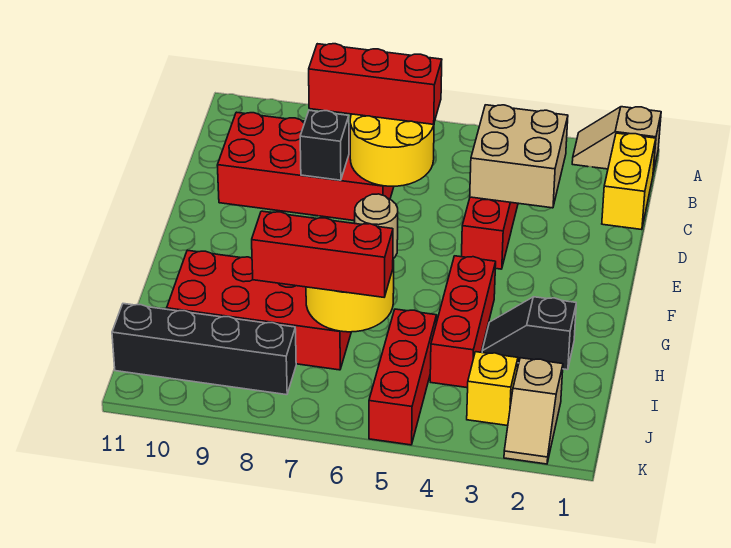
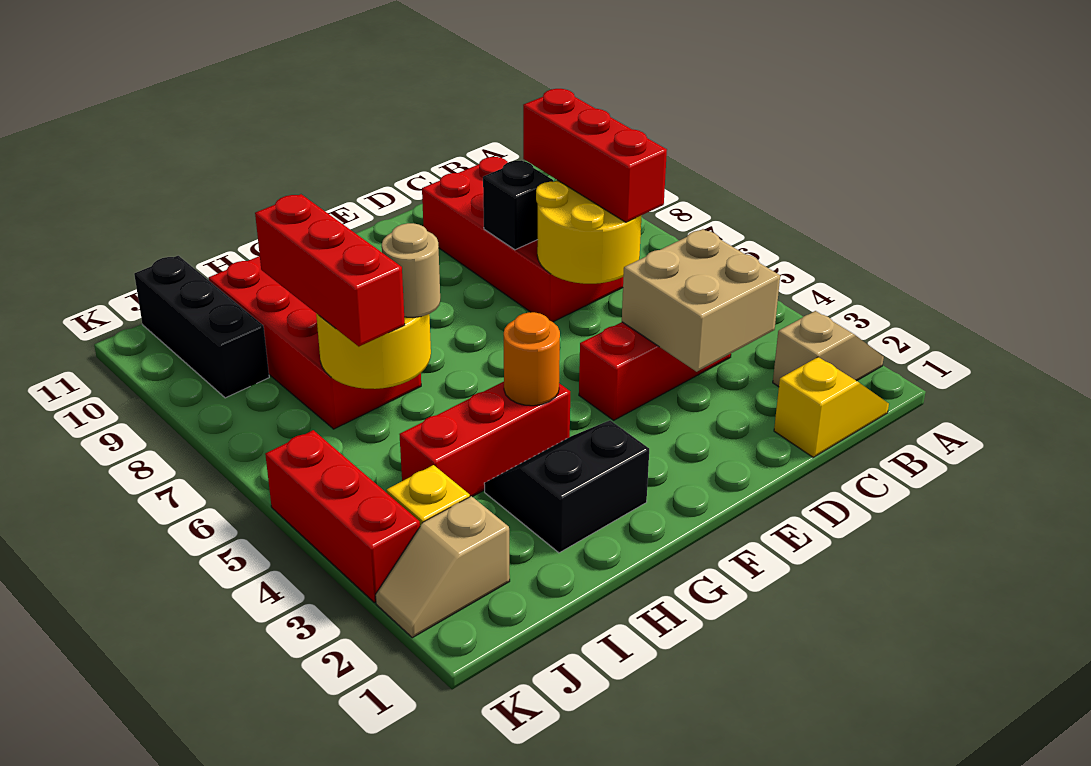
tan slope A1:A2 level 1 top 1 -> tan slope A2:B2 level 1 top B
yellow brick B1:C1 level 1 -> yellow slope B1:C1 level 1 top C
none -> orange round brick G4 level 2
black slope H2:H3 level 1 top 2 -> black slope G2:H3 level 1 top 2
red brick I5:K5 level 1 -> red brick K3:K5 level 1
black brick J8:J11 level 1 -> black brick J9:J11 level 1

